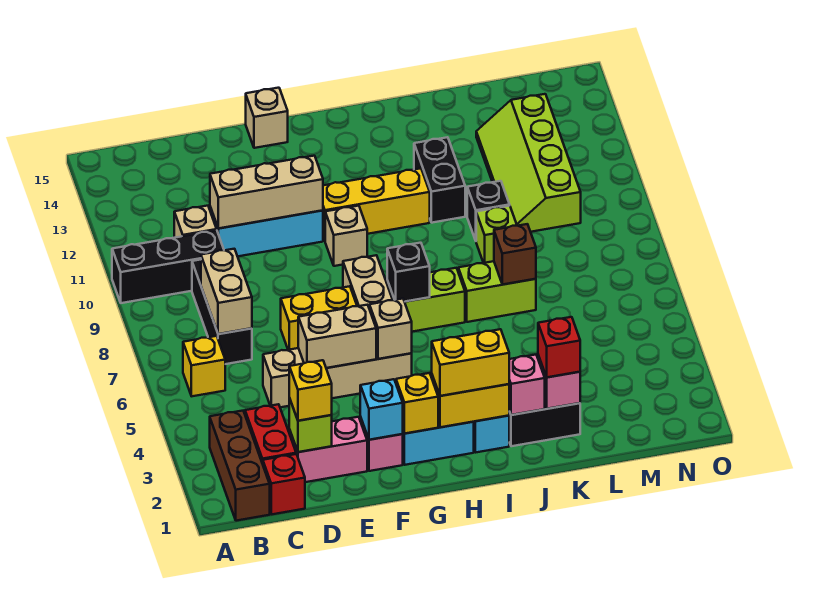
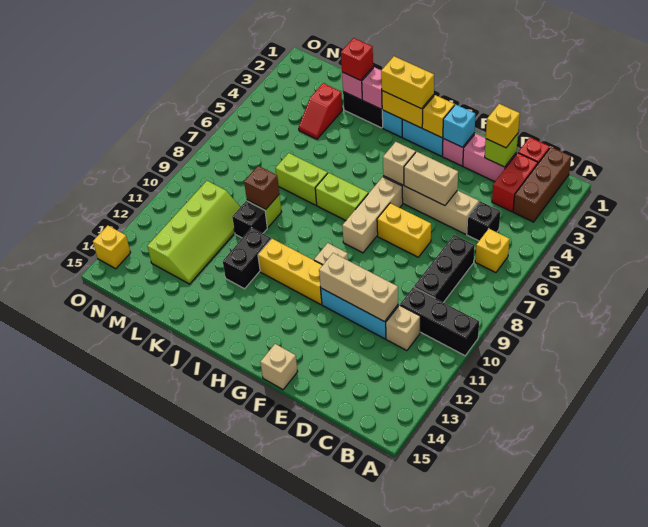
tan brick C7:C8 level 2 -> none
black brick H7 level 2 -> black brick C5 level 1
brown brick K7 level 2 -> brown brick K9 level 2
none -> red slope L3:L4 level 1 top 3
none -> yellow brick O14 level 1

